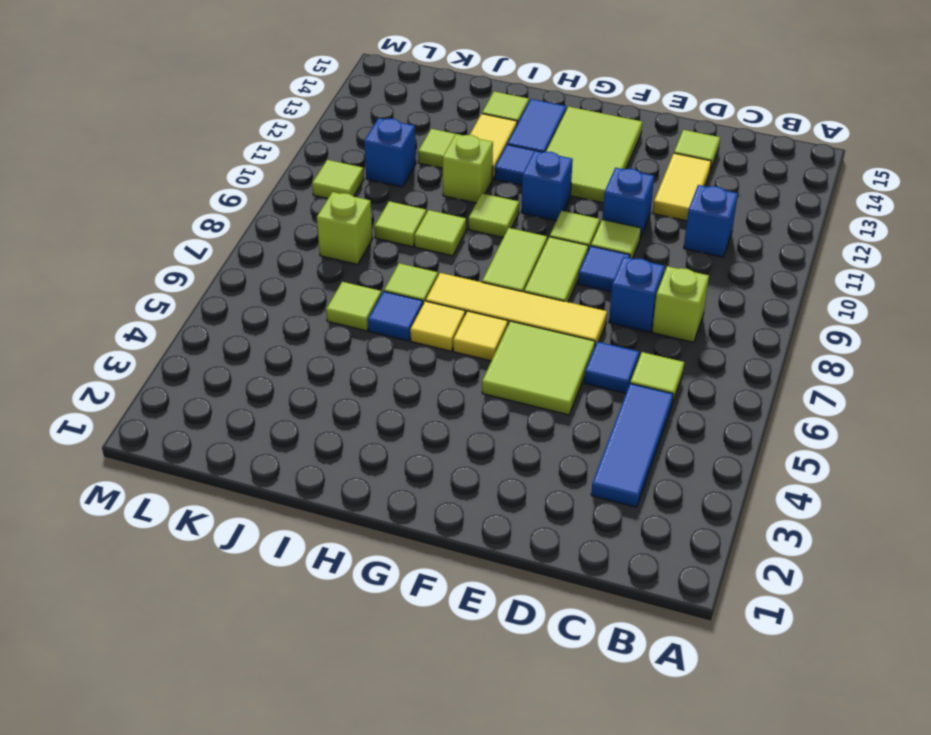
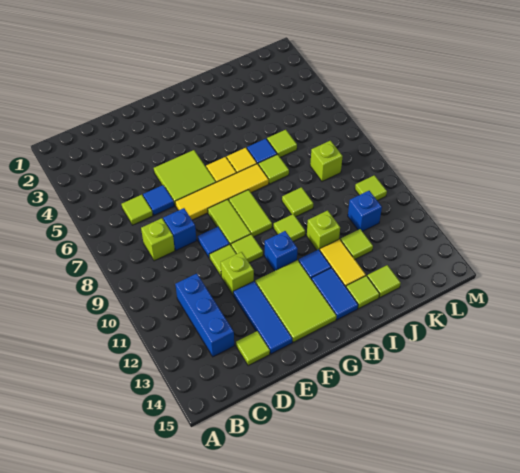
blue tile C3:C5 level 1 -> blue tile E12:E14 level 1
blue brick C11 level 1 -> blue brick C11:C13 level 1
yellow tile D12:D13 level 1 -> none
blue brick E11 level 1 -> lime brick E11 level 1
lime tile J9 level 1 -> lime tile J14 level 1

